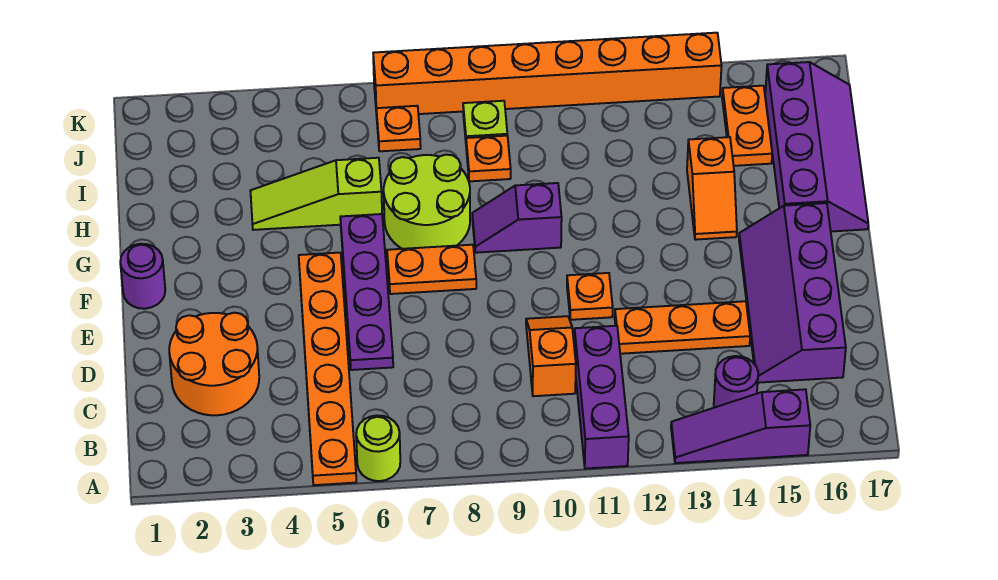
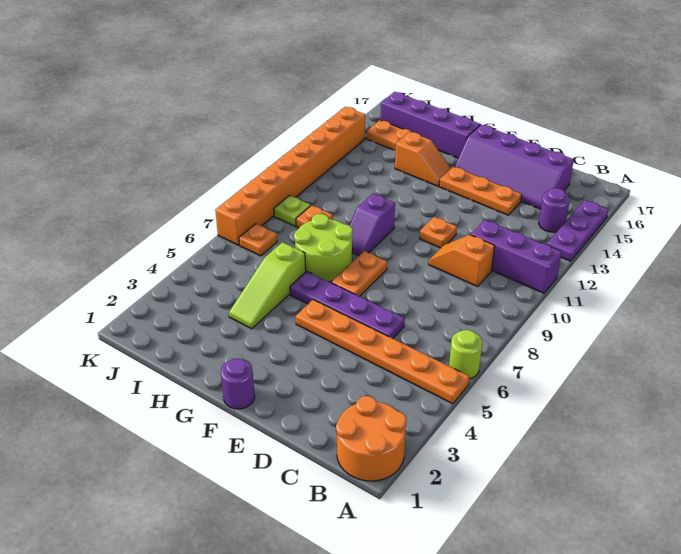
purple slope A13:A15 level 1 top 15 -> purple plate A13:A15 level 1
orange round brick C2:D3 level 1 -> orange round brick A1:B2 level 1
orange plate D12:D14 level 1 -> orange plate D14:F14 level 1

